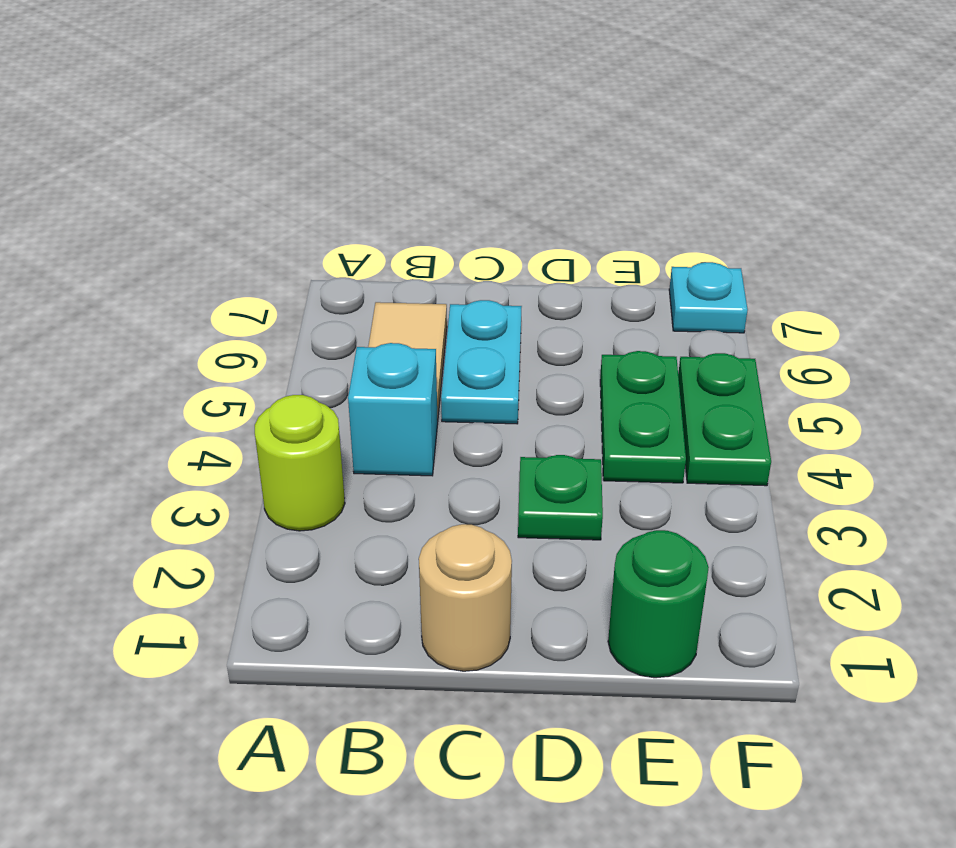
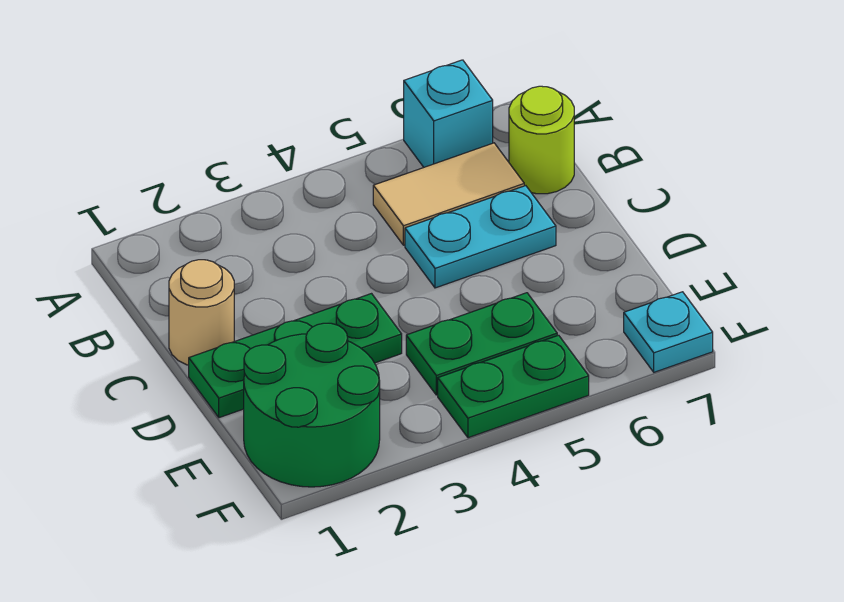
lime round brick A3 level 1 -> lime round brick B7 level 1
cyan brick B4 level 1 -> cyan brick A6 level 1
green plate D3 level 1 -> green plate D1:D3 level 1
green round brick E1 level 1 -> green round brick E1:F2 level 1

